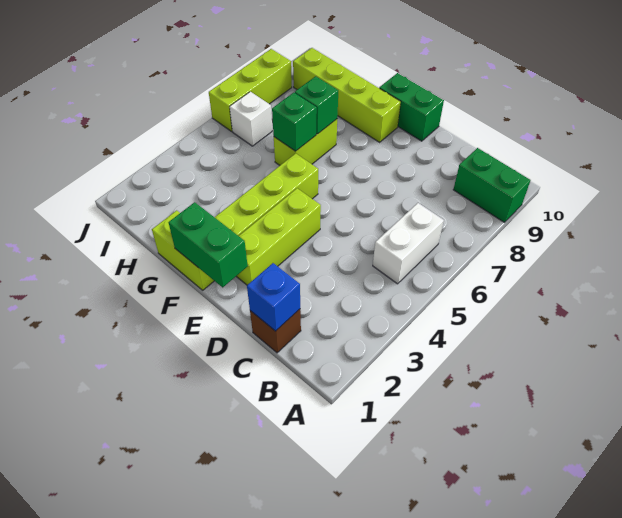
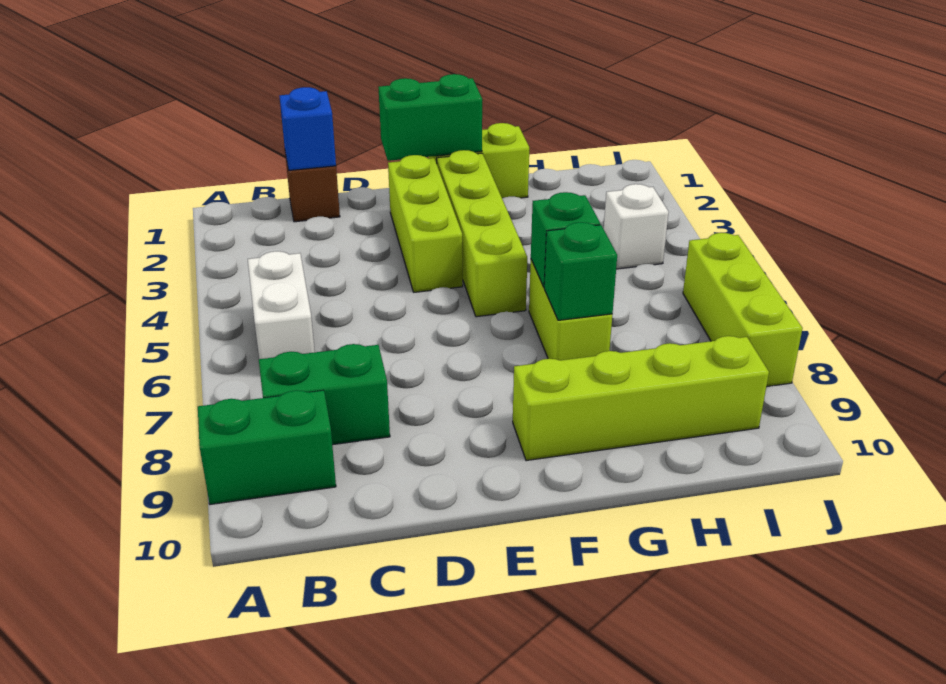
green brick E10:F10 level 1 -> green brick B8:C8 level 1
white brick I6 level 1 -> white brick I4 level 1

